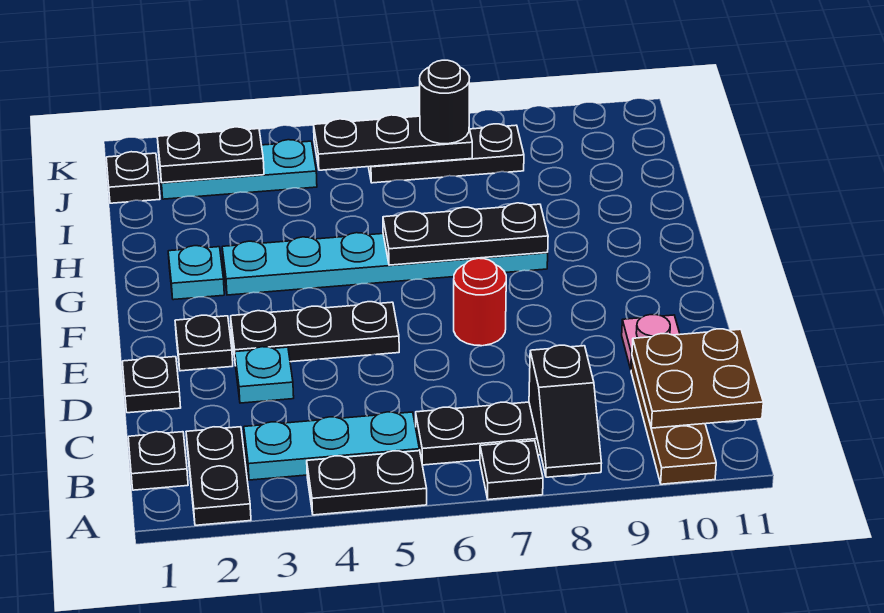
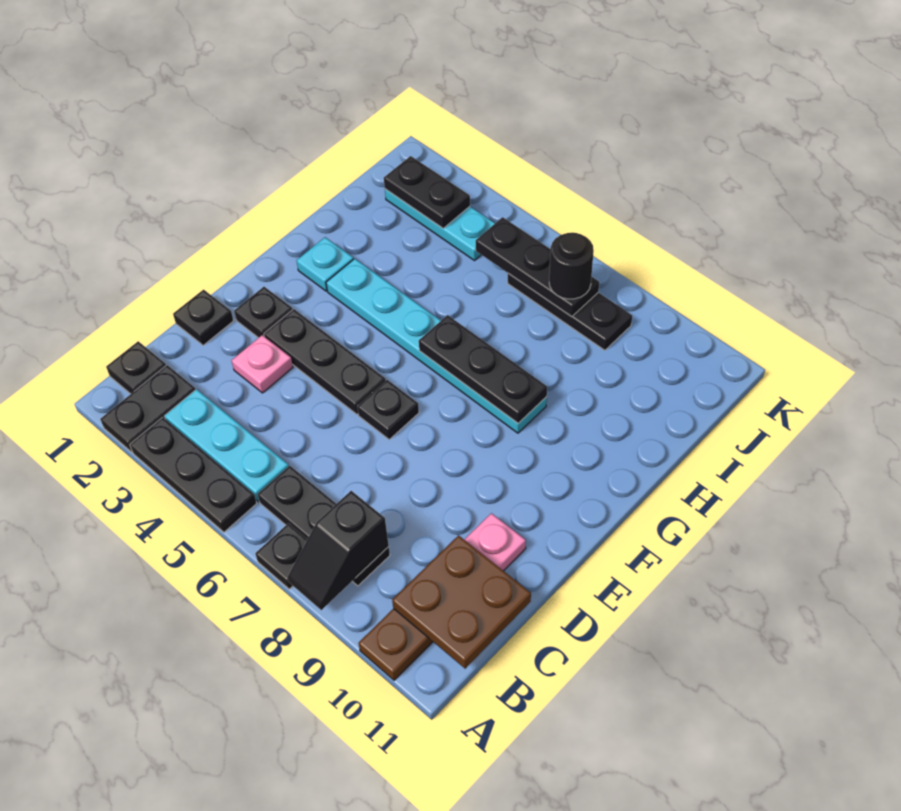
black plate A4:A5 level 1 -> black plate A3:A5 level 1
cyan plate D3 level 1 -> pink plate D3 level 1
red round brick E7 level 1 -> none
black plate J1 level 1 -> black plate E6 level 1

